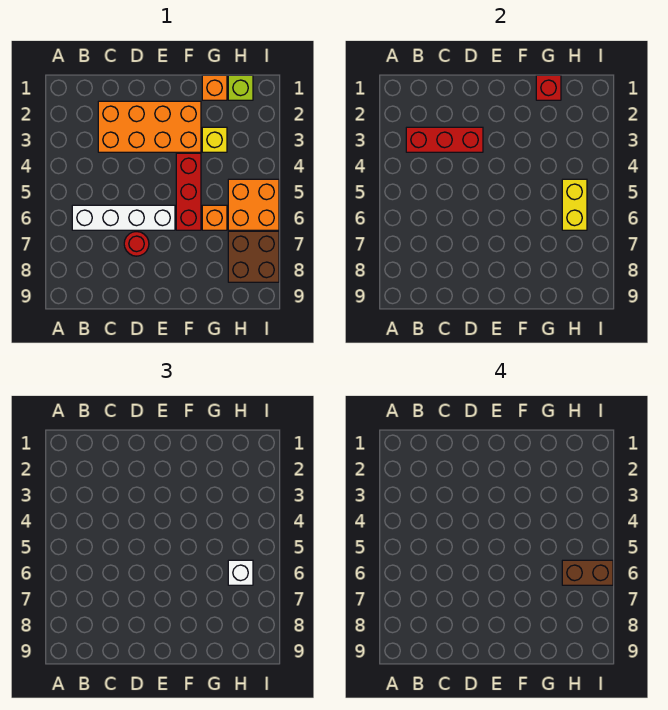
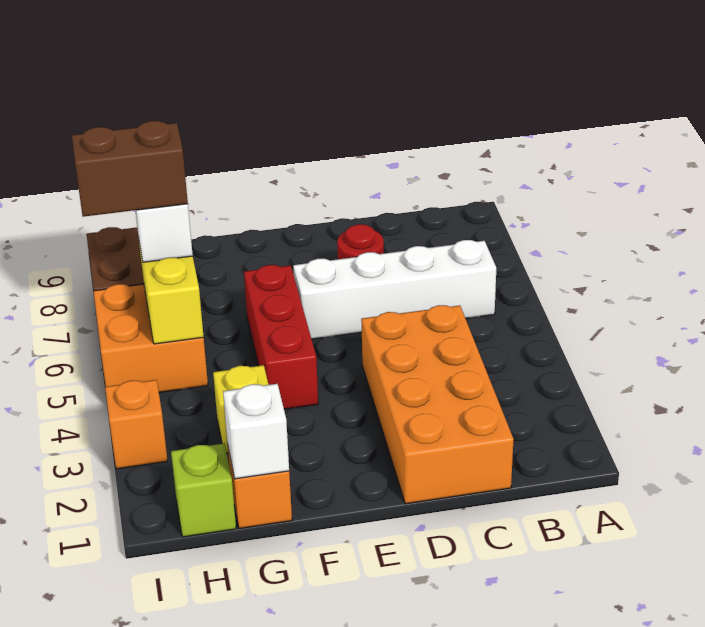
red brick B3:D3 level 2 -> none
orange brick C2:F3 level 1 -> orange brick C1:D4 level 1
red brick G1 level 2 -> white brick G1 level 2
orange brick G6 level 1 -> orange brick I3 level 1

